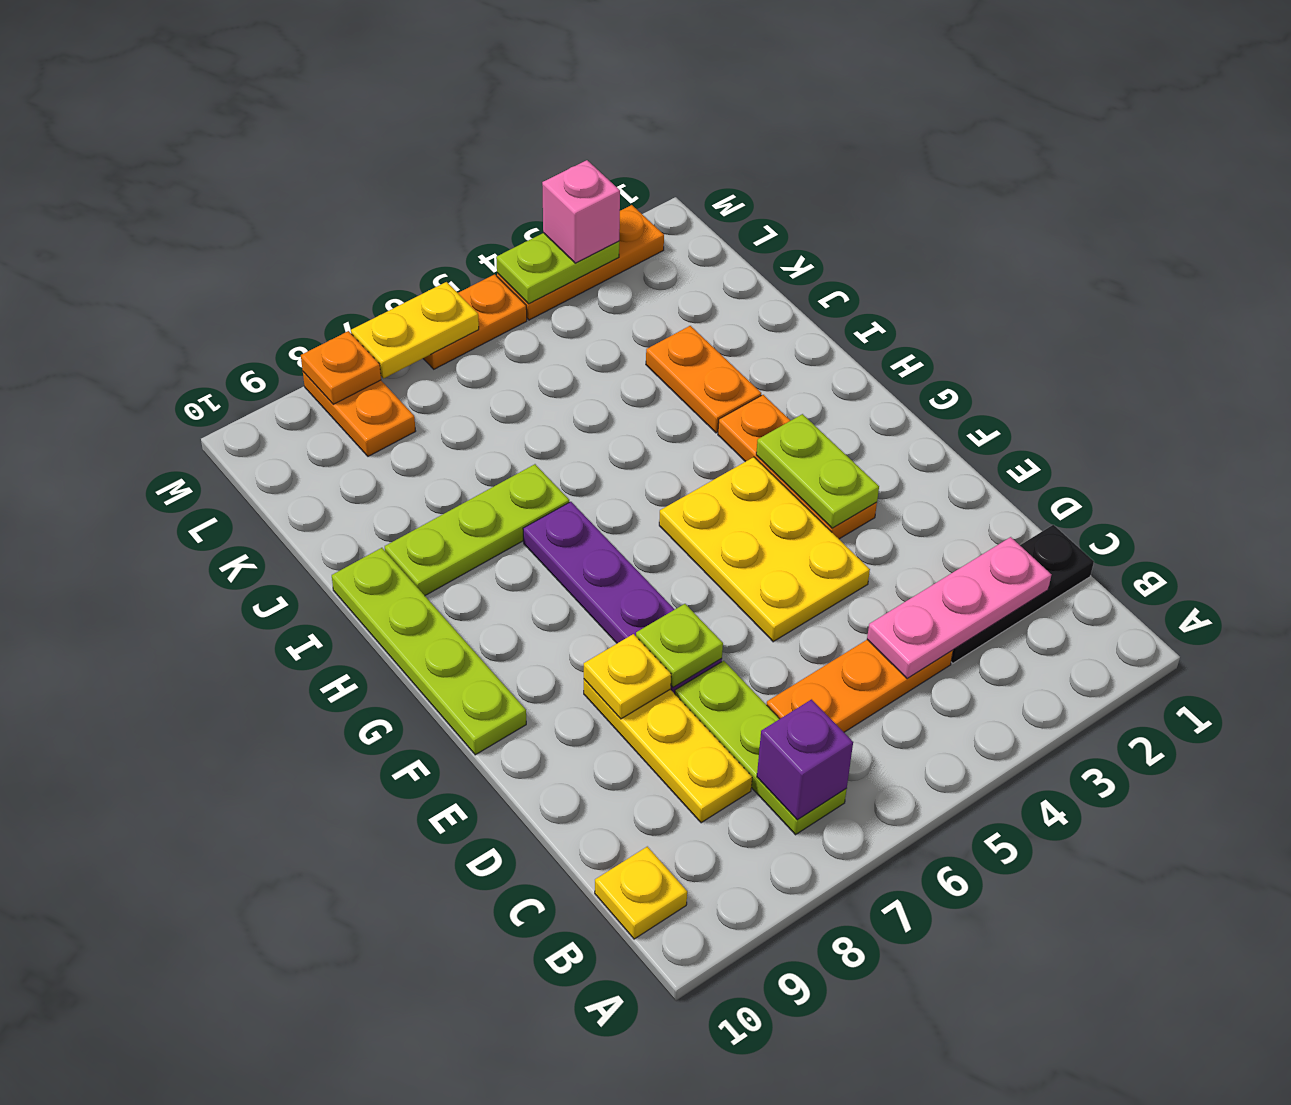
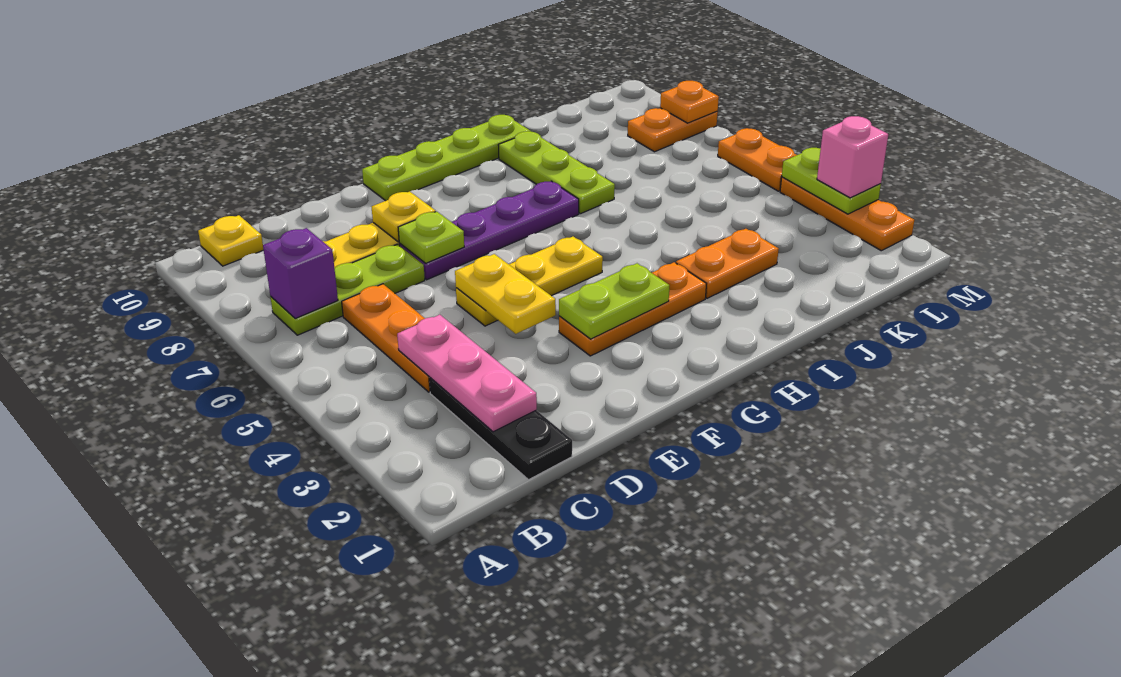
yellow plate E4:G5 level 1 -> yellow plate E5:G5 level 1
yellow plate M6:M7 level 2 -> yellow plate E4:E5 level 2

